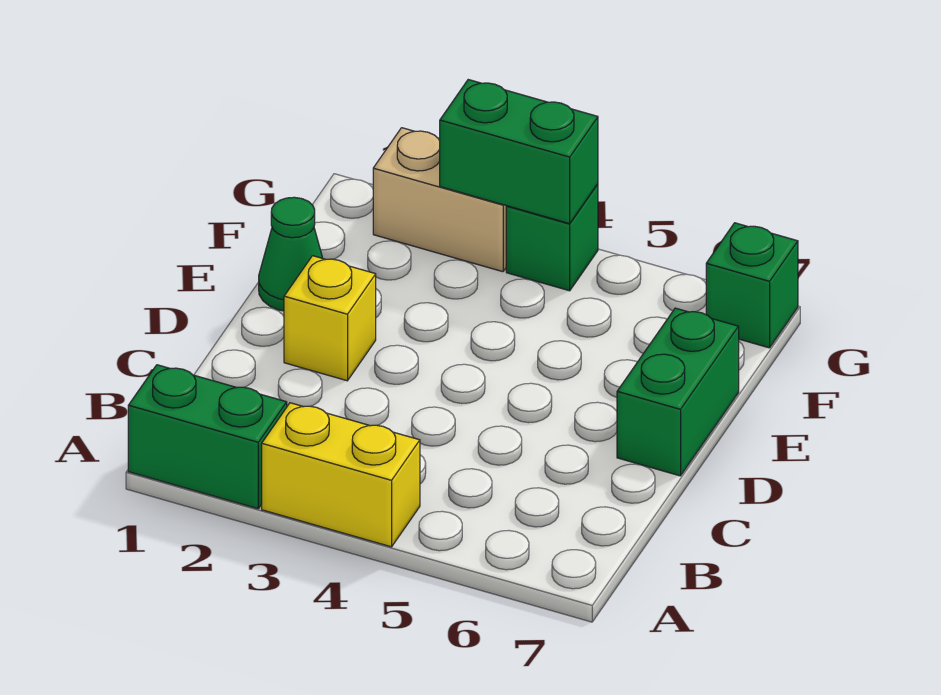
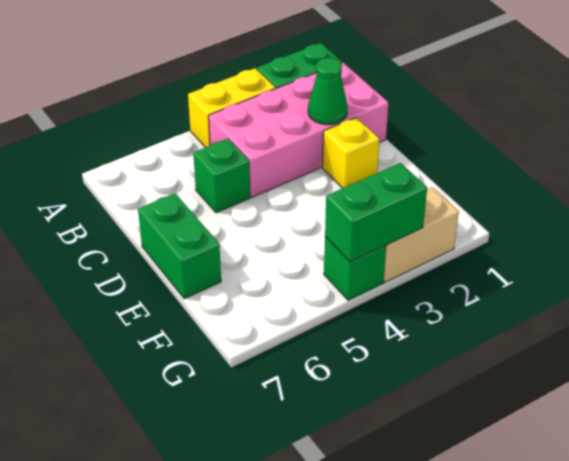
none -> pink brick B1:C4 level 1
green cone E1 level 1 -> green cone C2 level 2
green brick G7 level 1 -> green brick C5 level 1

